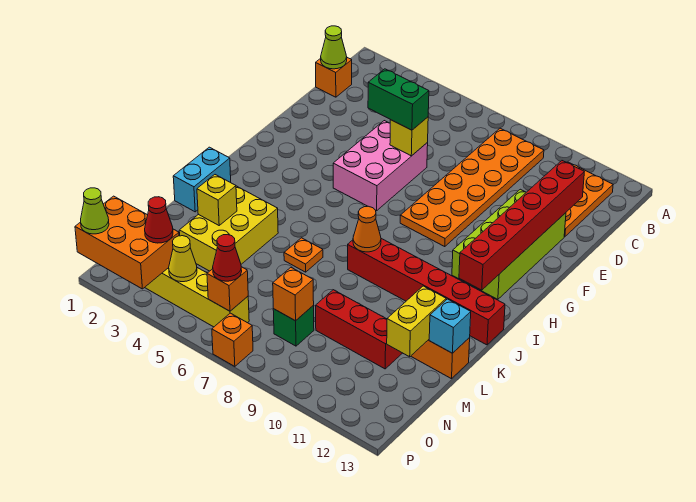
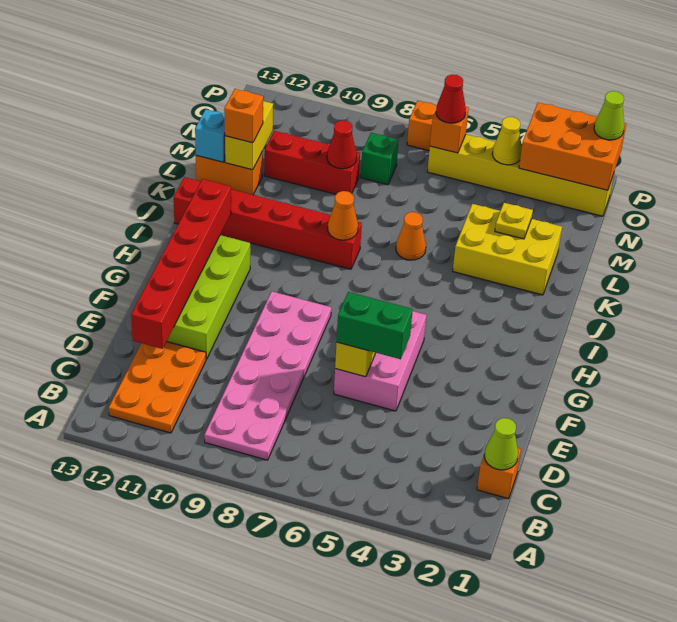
orange plate B8:G9 level 1 -> pink plate B8:G9 level 1
cyan brick J1:K1 level 1 -> none
yellow brick K3:M4 level 1 -> yellow brick K2:L4 level 1
orange plate K6 level 1 -> orange cone K6 level 1
yellow brick L3 level 2 -> yellow plate L3 level 2
orange brick N8 level 2 -> orange brick L12 level 3
red cone O3 level 3 -> red cone M9 level 2

